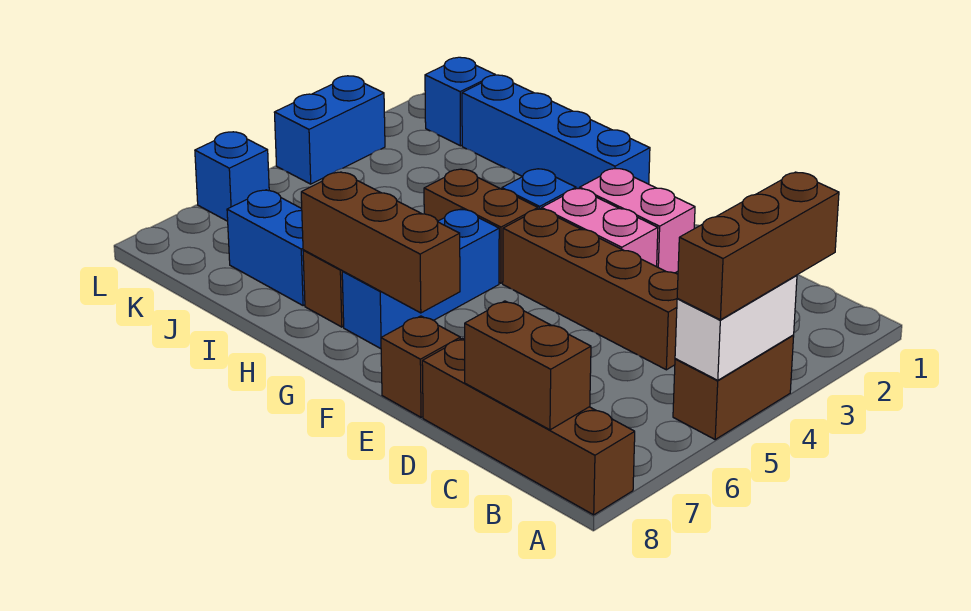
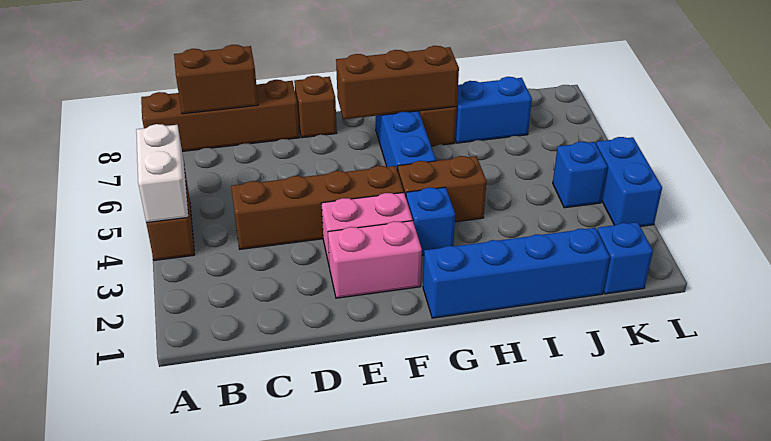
brown brick A3:A5 level 3 -> none
blue brick L6 level 1 -> blue brick K4 level 1

